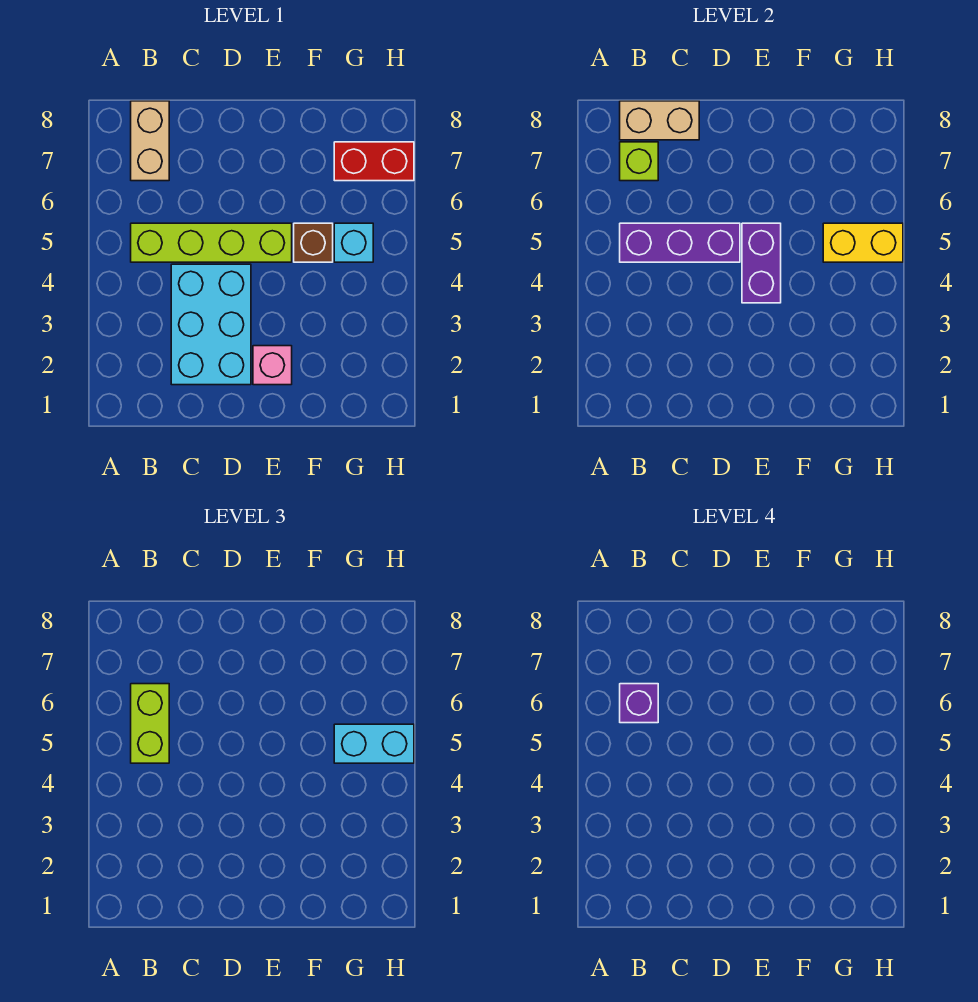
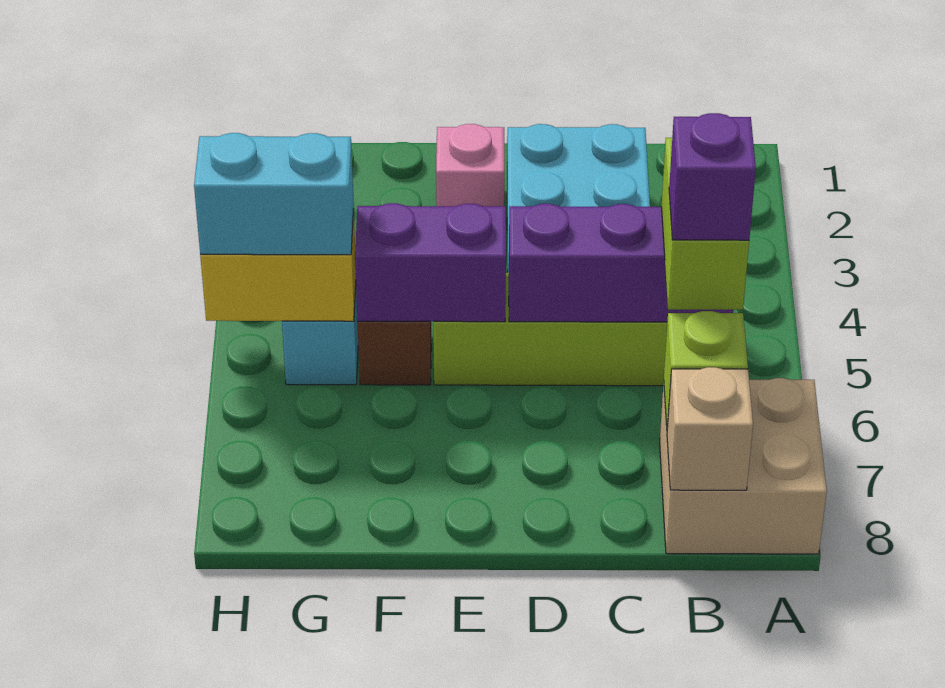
tan brick B7:B8 level 1 -> tan brick A7:B8 level 1
tan brick B8:C8 level 2 -> tan brick B8 level 2
purple brick E4:E5 level 2 -> purple brick E5:F5 level 2
red brick G7:H7 level 1 -> none

